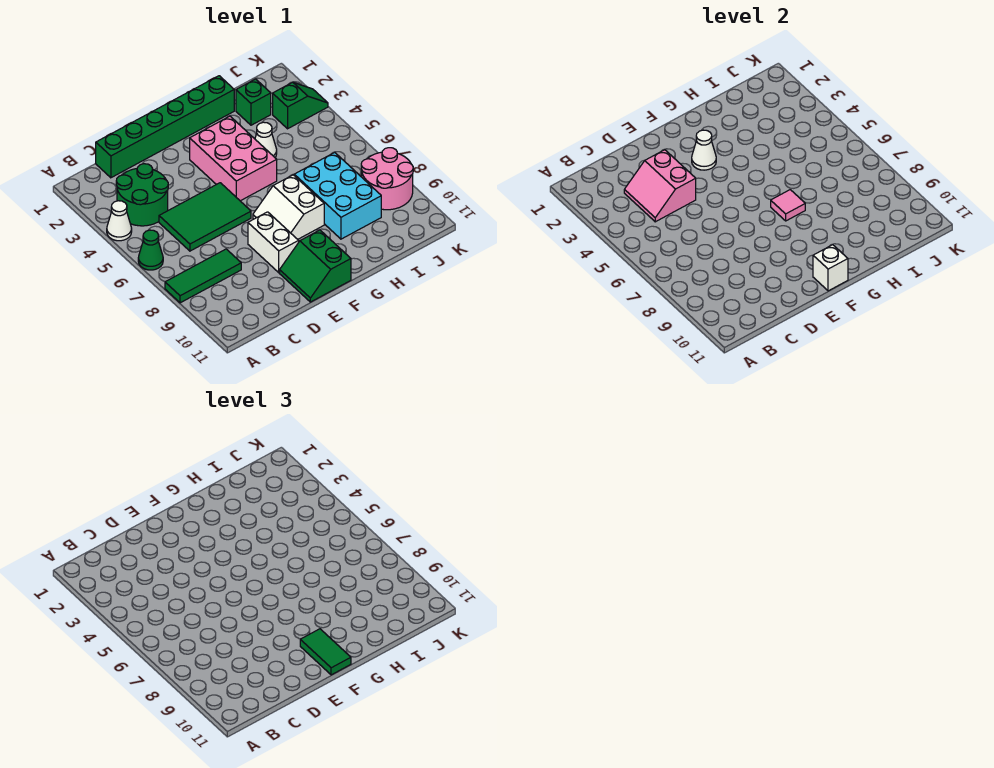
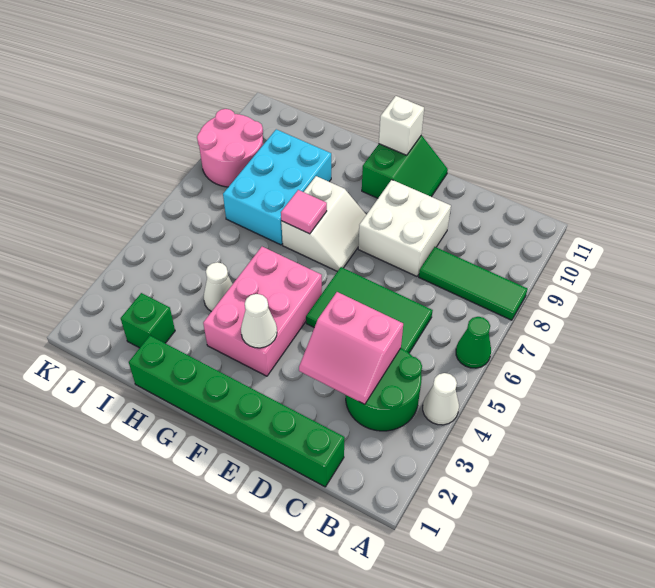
pink slope C3:D4 level 2 top D -> pink slope C3:D4 level 2 top 4
white brick E8:E9 level 1 -> white brick D8:E9 level 1
green tile F10:F11 level 3 -> none
green slope J3:K3 level 1 top J -> none

